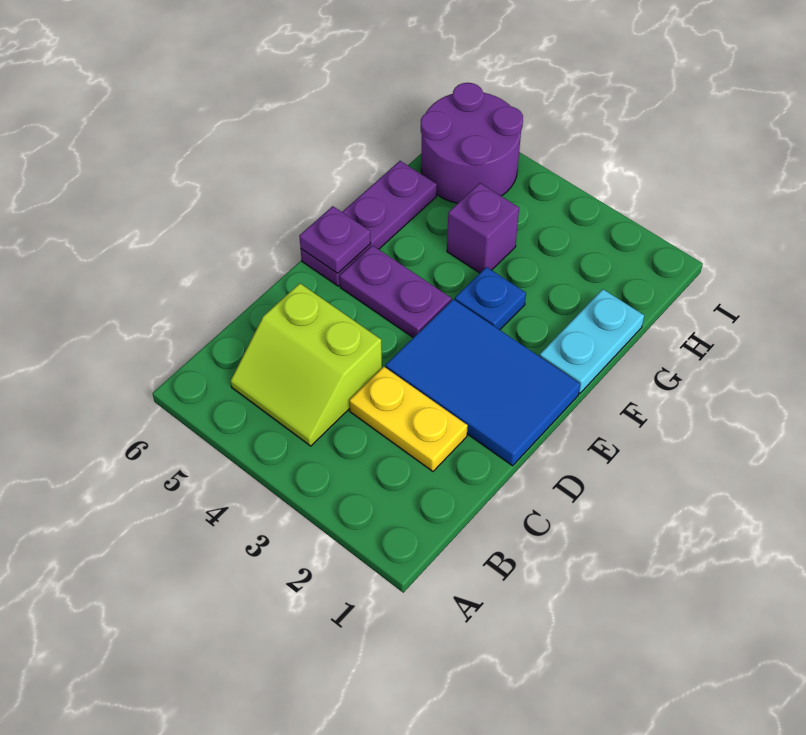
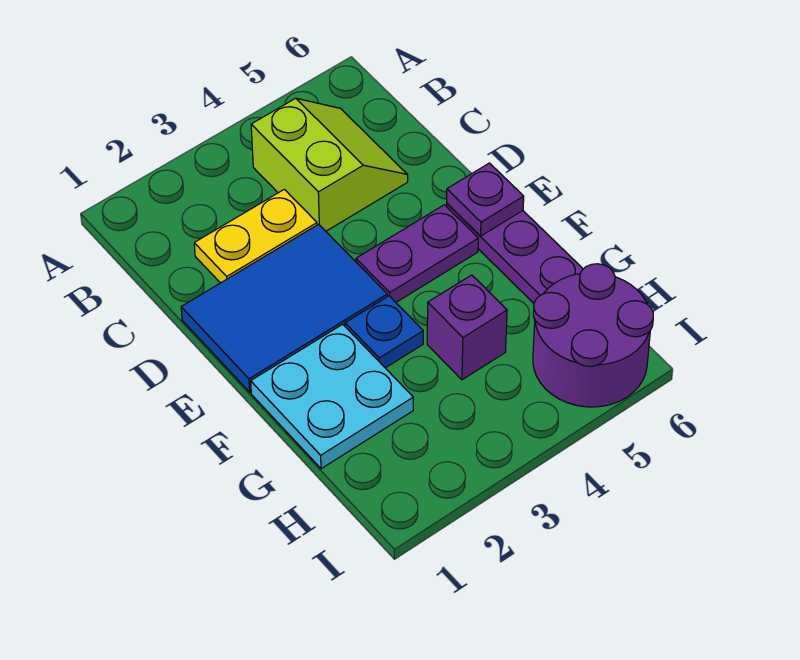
lime slope B4:C5 level 1 top C -> lime slope B4:C5 level 1 top 4
cyan plate F1:G1 level 1 -> cyan plate F1:G2 level 1

